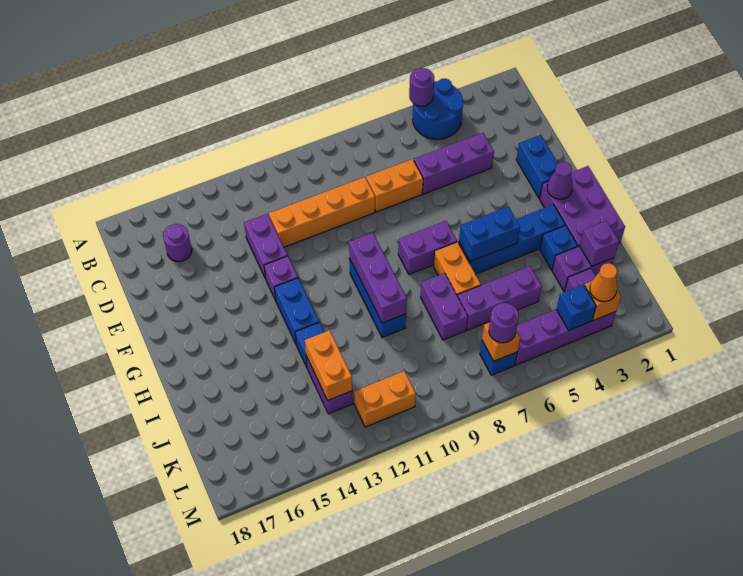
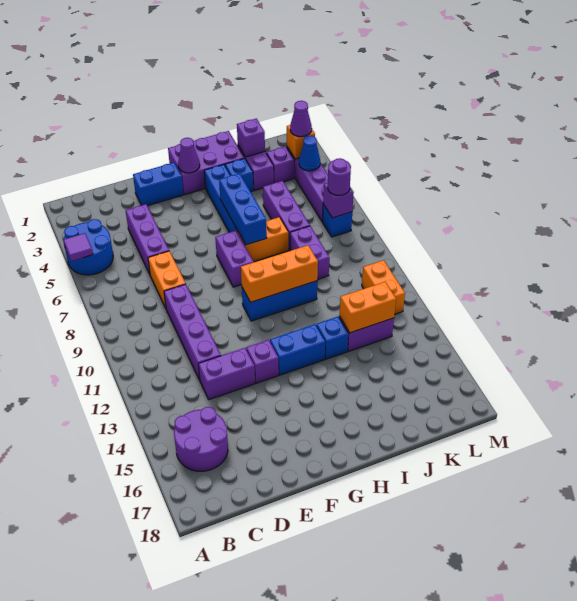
purple round brick A5 level 2 -> purple tile A5 level 2
purple round brick C16 level 1 -> purple round brick B15:C16 level 1
orange brick D9:D12 level 1 -> purple brick D9:D12 level 1
purple brick G10:I10 level 2 -> orange brick G10:I10 level 2
blue brick H5:H6 level 2 -> blue brick H5:H7 level 2
purple brick I8:J8 level 1 -> purple brick J8:J9 level 1
orange cone L3 level 3 -> purple cone L3 level 3
blue brick L4 level 2 -> blue cone L4 level 2
orange brick L7 level 2 -> purple brick L7 level 2

